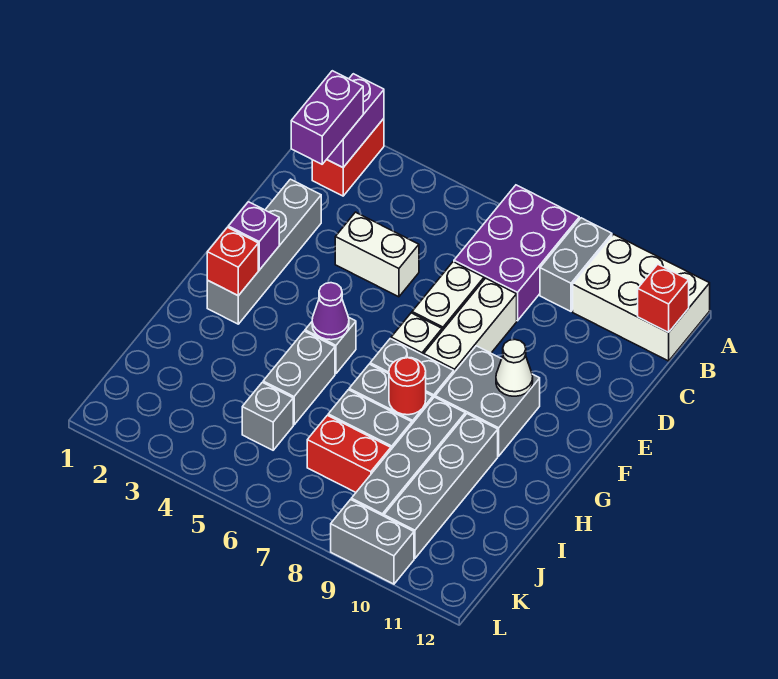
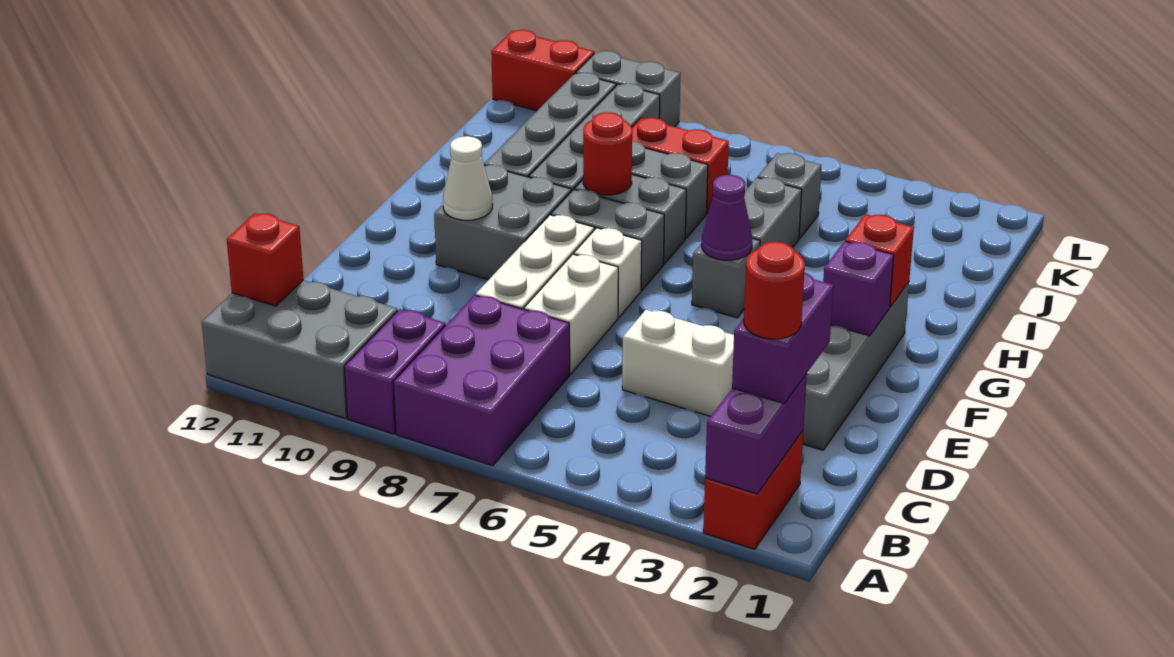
grey brick A9:B9 level 1 -> purple brick A9:B9 level 1
white brick A10:B12 level 1 -> grey brick A10:B12 level 1
none -> red round brick B2 level 4
none -> red brick L11:L12 level 1

